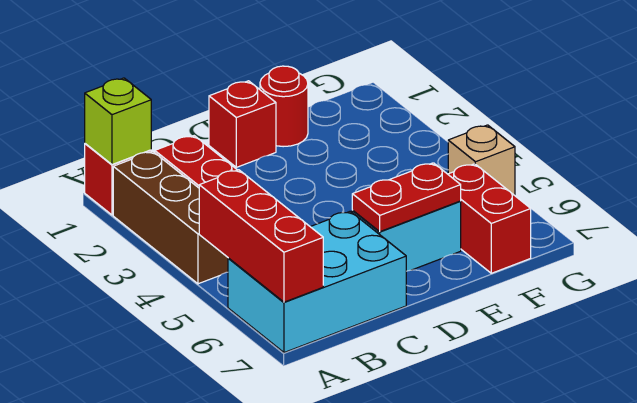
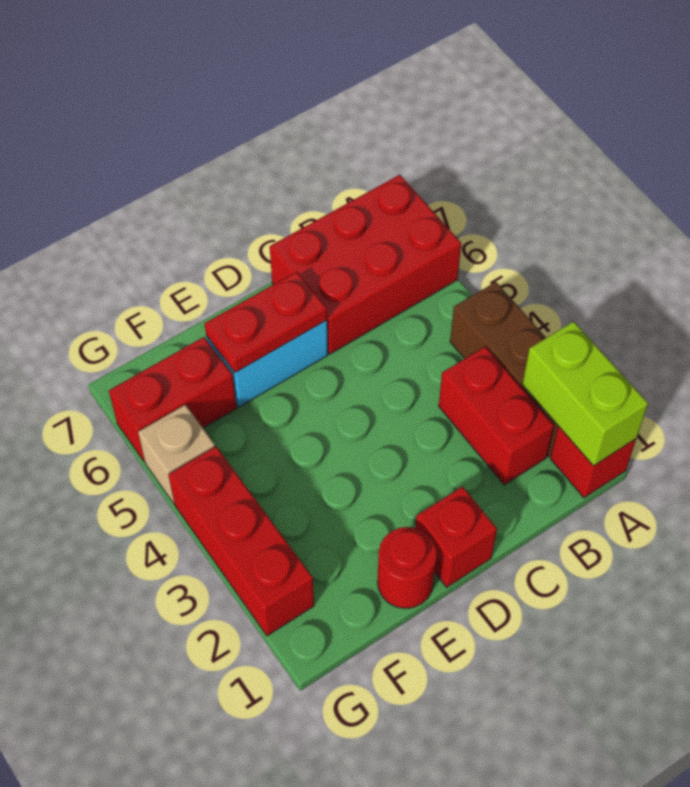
lime brick A1 level 2 -> lime brick A1:A2 level 2
red brick A5:A7 level 2 -> red brick G2:G4 level 1
cyan brick A6:C7 level 1 -> red brick A6:C7 level 1
red brick F6:F7 level 1 -> red brick F6:G6 level 1

